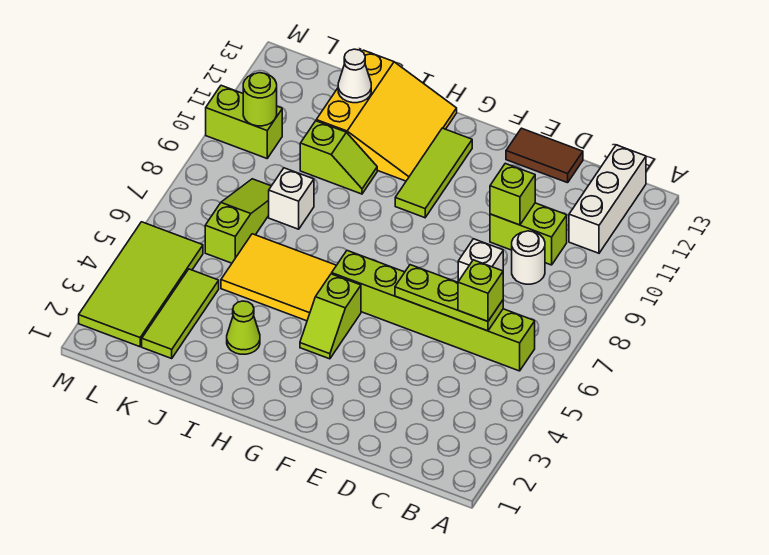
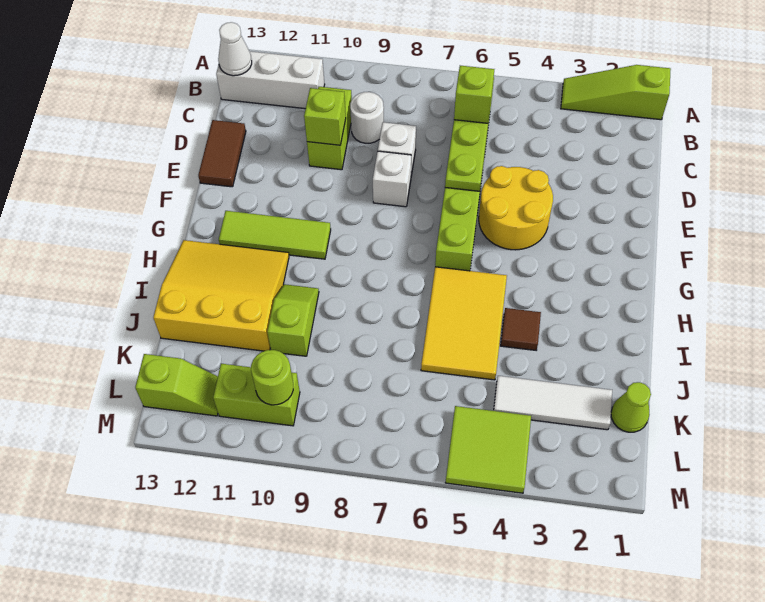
none -> yellow round brick E4:F5 level 1
lime slope G4:G5 level 1 top 5 -> lime slope L12:L13 level 1 top 13
lime cone I3 level 1 -> lime cone K1 level 1
none -> brown tile I4 level 1
white brick J8 level 1 -> white brick E8 level 1
white cone J12 level 2 -> white cone B13 level 2
lime tile K2:K4 level 1 -> white tile K2:K4 level 1
lime slope K6:K8 level 1 top 6 -> lime slope A1:A3 level 1 top 1
lime tile L2:M5 level 1 -> lime tile L4:M5 level 1
lime brick L10:M10 level 1 -> lime brick L10:L11 level 1

